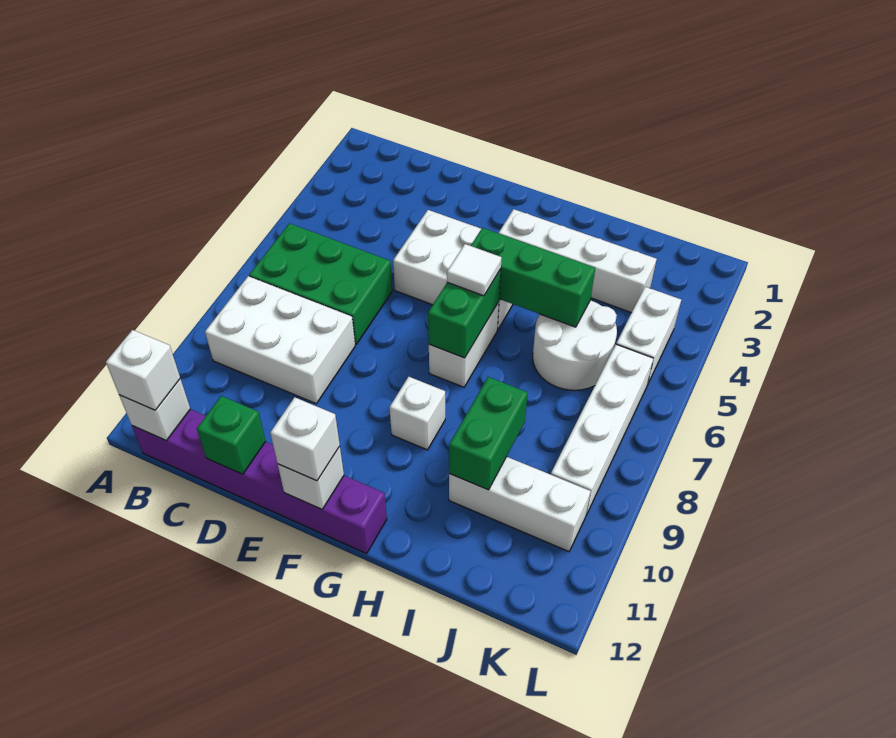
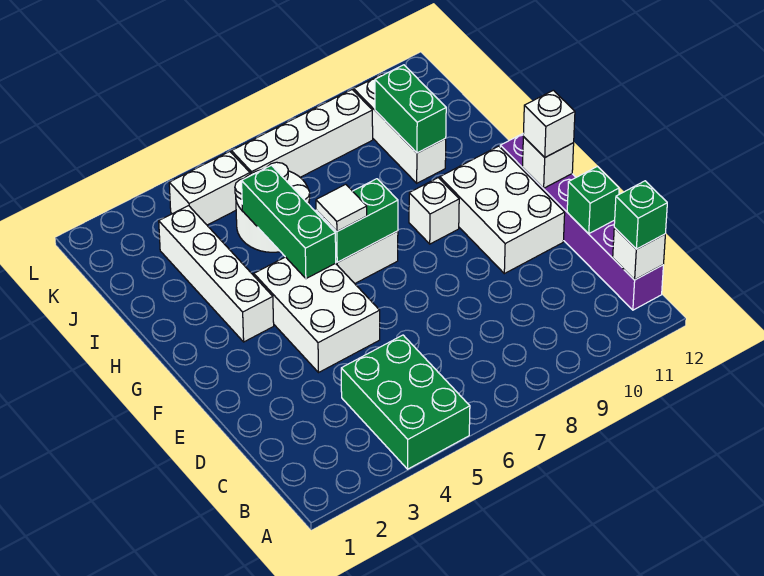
green brick B6:D7 level 1 -> green brick A4:C5 level 1
white brick B8:D9 level 1 -> white brick E10:G11 level 1
white brick B12 level 3 -> green brick B12 level 3
green brick I9:I10 level 2 -> green brick I10:J10 level 2

